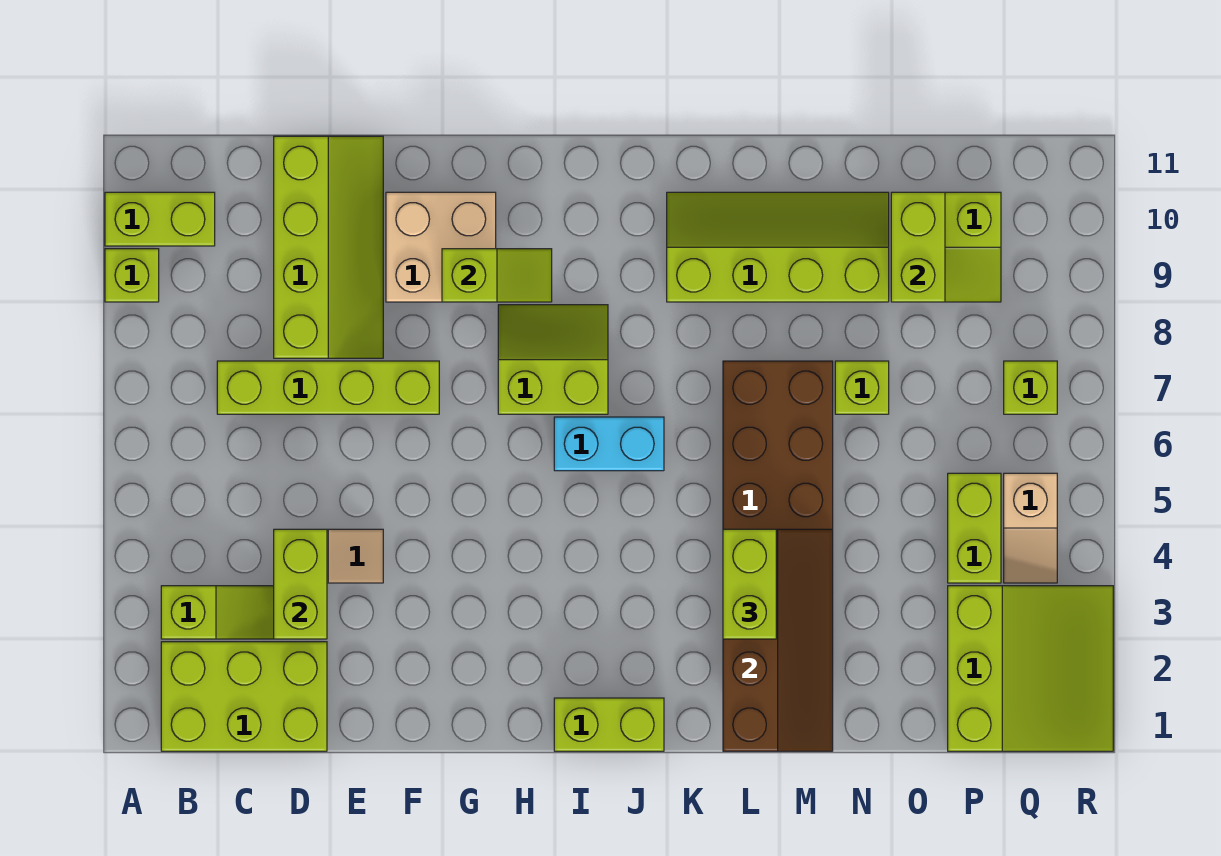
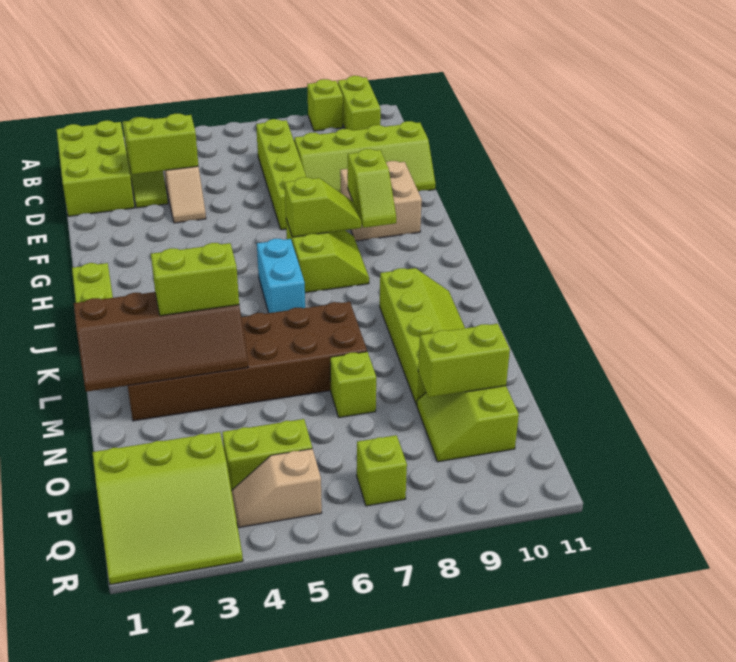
none -> lime slope H7:H8 level 2 top 7

